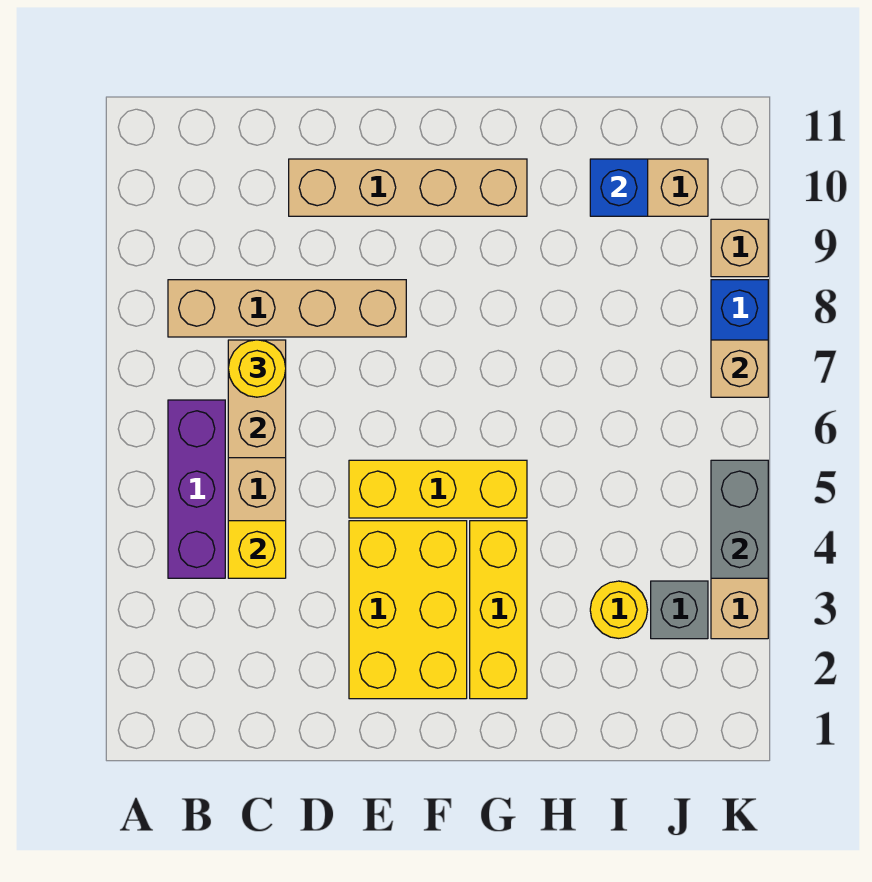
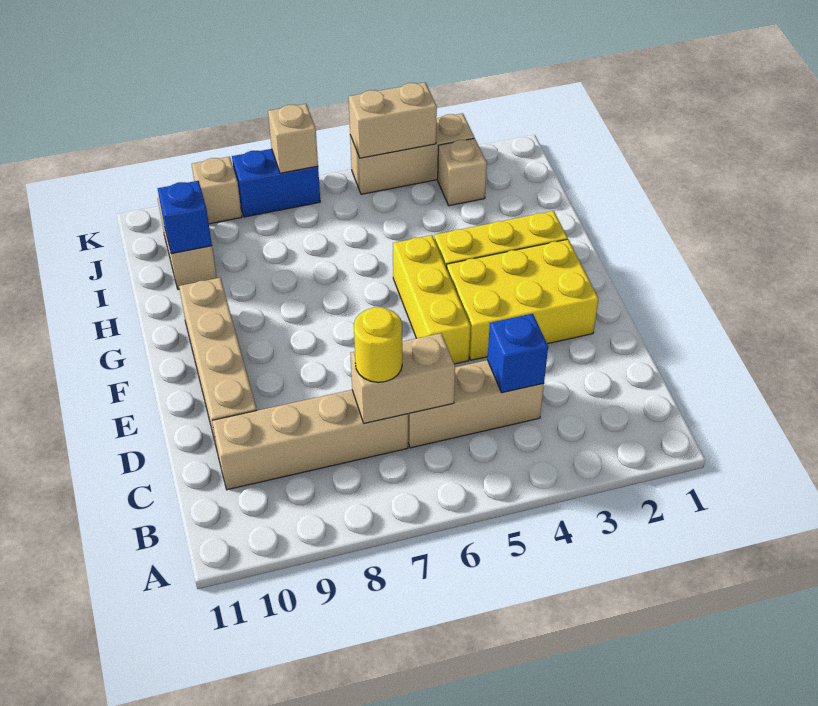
purple brick B4:B6 level 1 -> none
tan brick B8:E8 level 1 -> tan brick C7:C10 level 1
yellow brick C4 level 2 -> blue brick C4 level 2
yellow round brick I3 level 1 -> none
grey brick J3 level 1 -> tan brick J3 level 1
grey brick K4:K5 level 2 -> tan brick K4:K5 level 2

